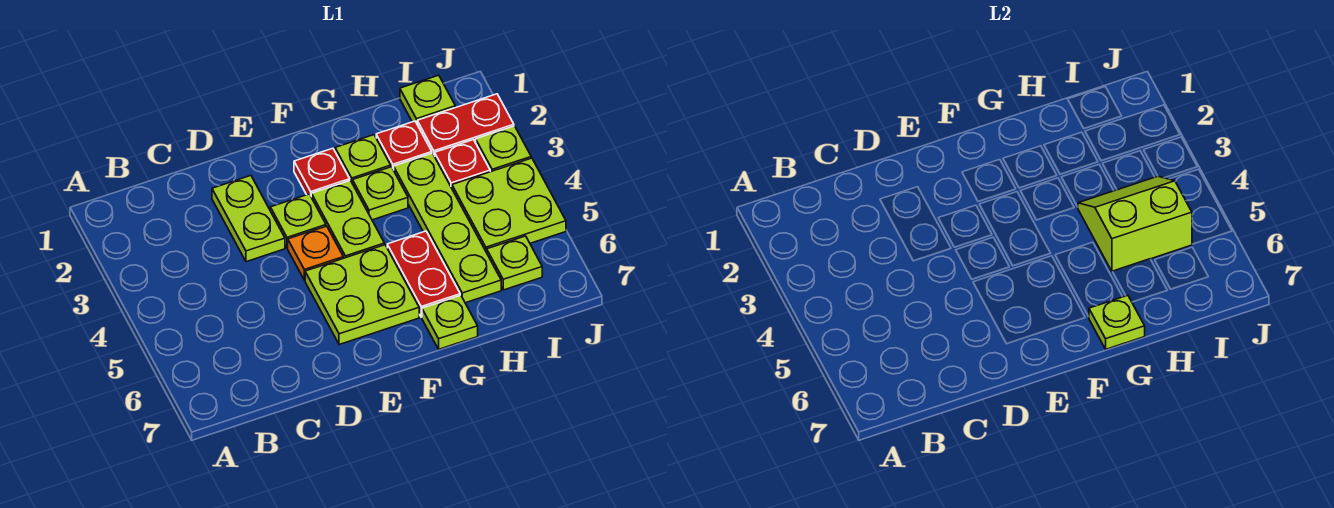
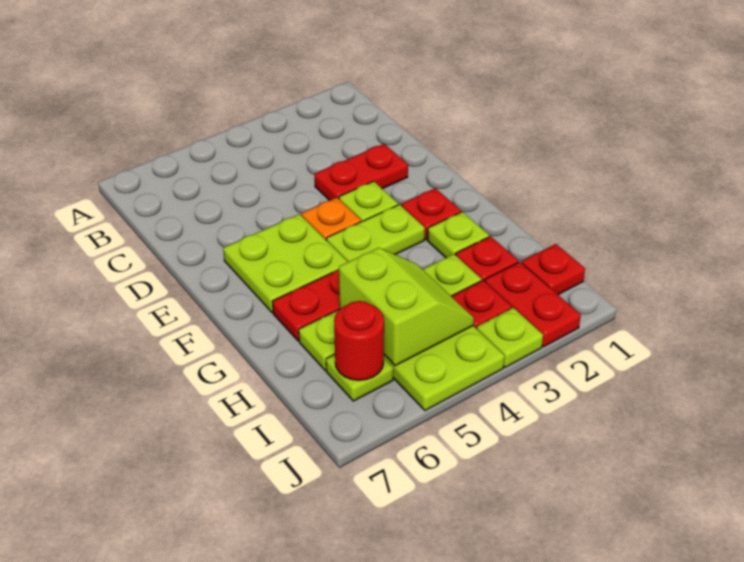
lime plate D2:D3 level 1 -> red plate D2:D3 level 1
lime plate G3 level 1 -> none
lime plate G7 level 1 -> none
lime plate G7 level 2 -> none
lime plate I1 level 1 -> red plate I1 level 1
none -> red round brick I6 level 2

